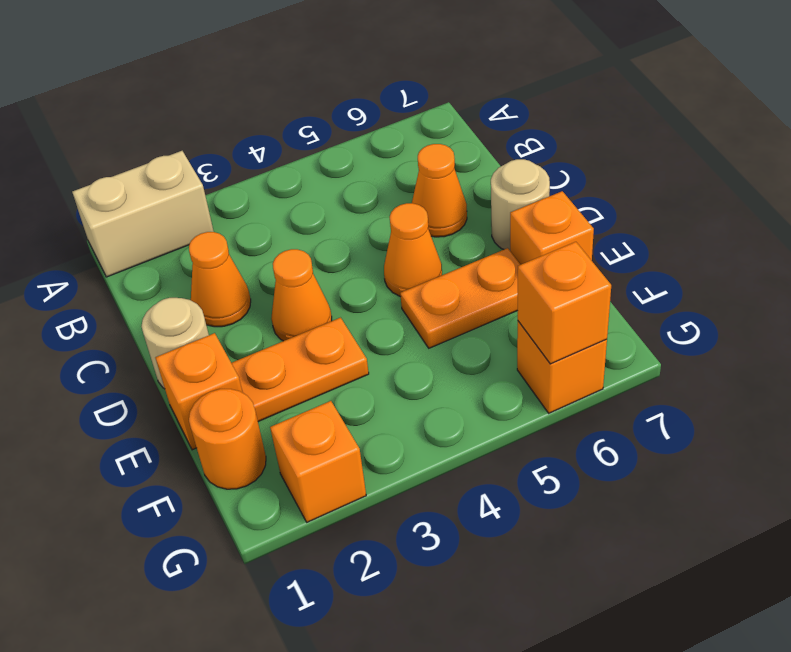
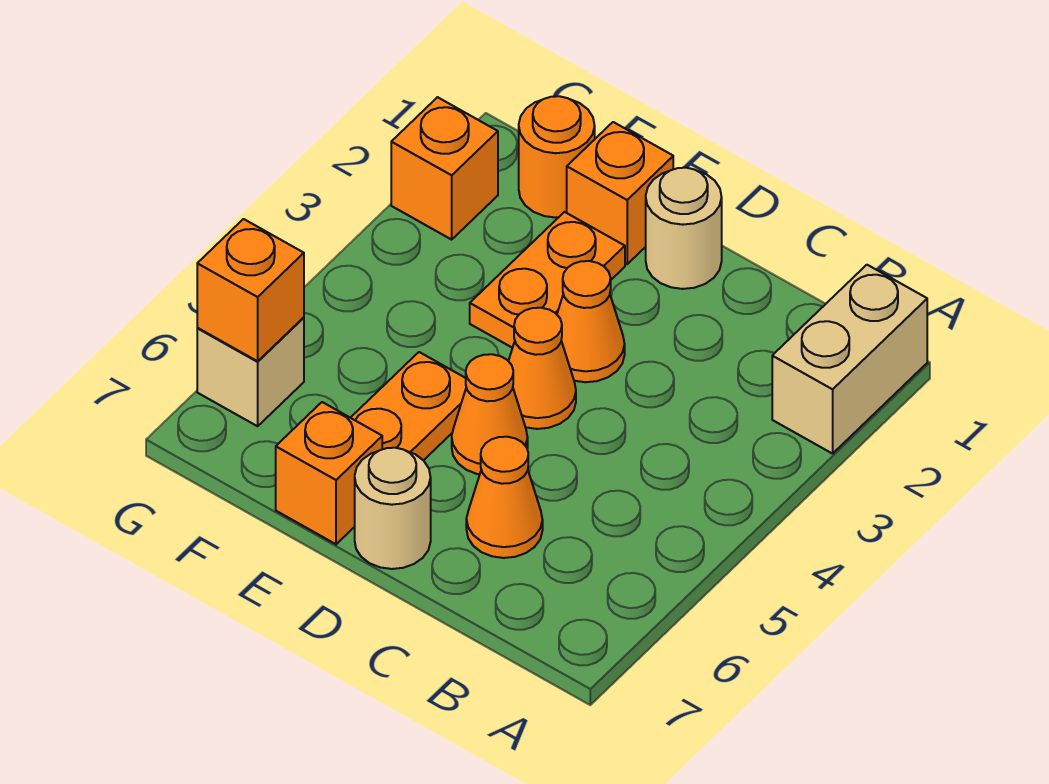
orange cone C2 level 1 -> orange cone D4 level 1
orange brick G6 level 1 -> tan brick G6 level 1

